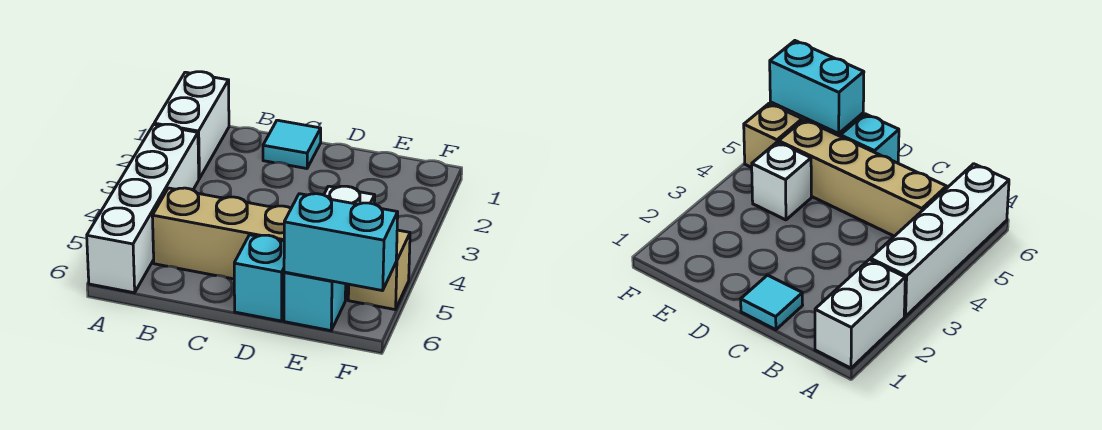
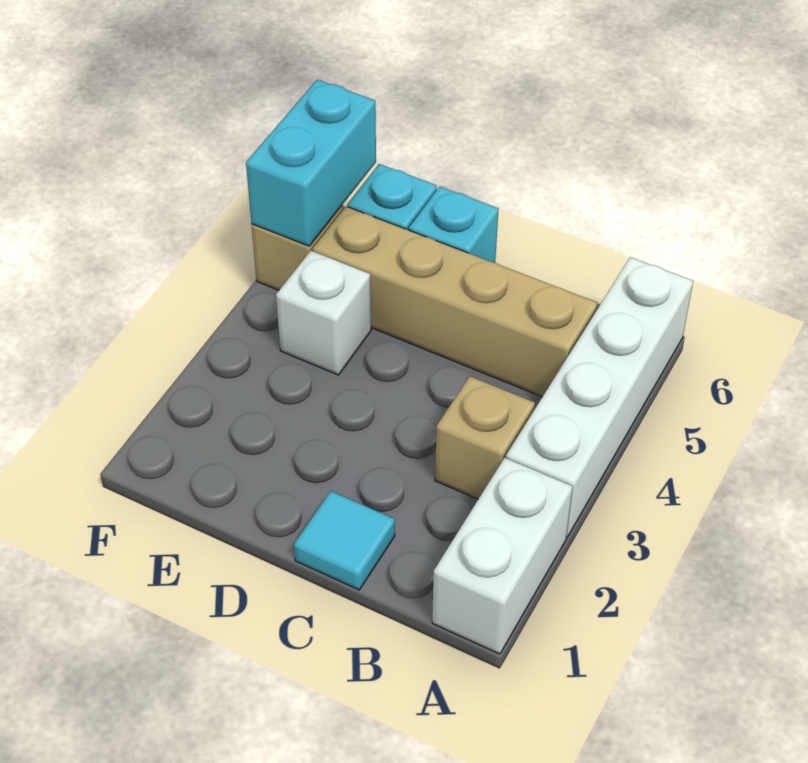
none -> tan brick B3 level 1
cyan brick E6:F6 level 2 -> cyan brick F5:F6 level 2

